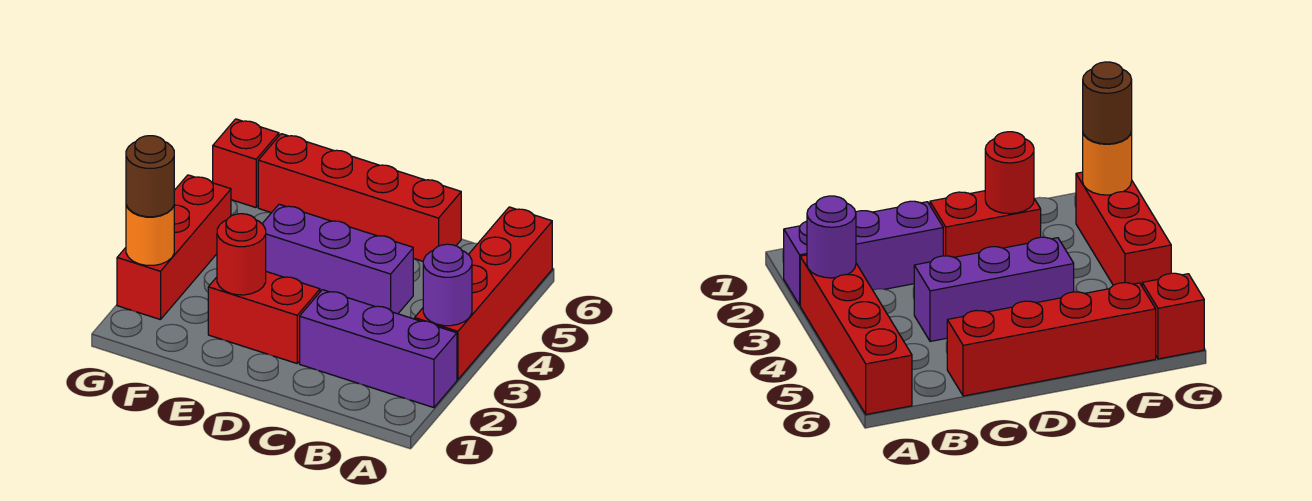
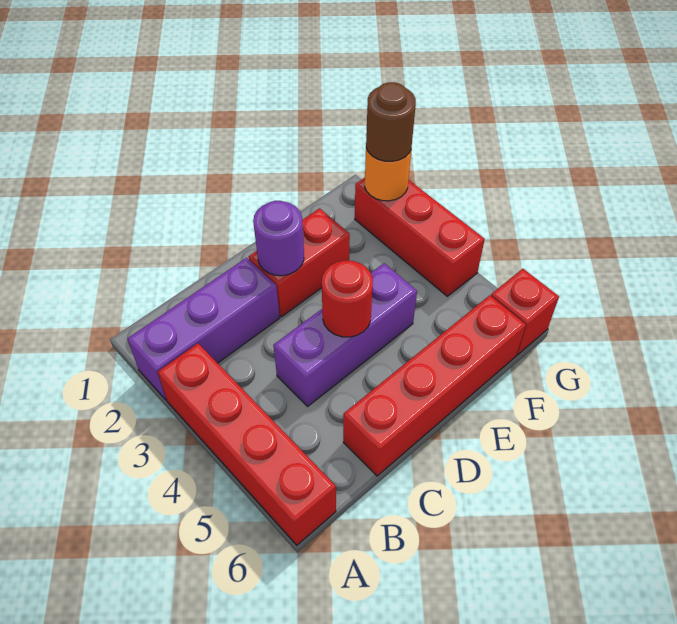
purple round brick A3 level 2 -> purple round brick D2 level 2
red round brick E2 level 2 -> red round brick D4 level 2

